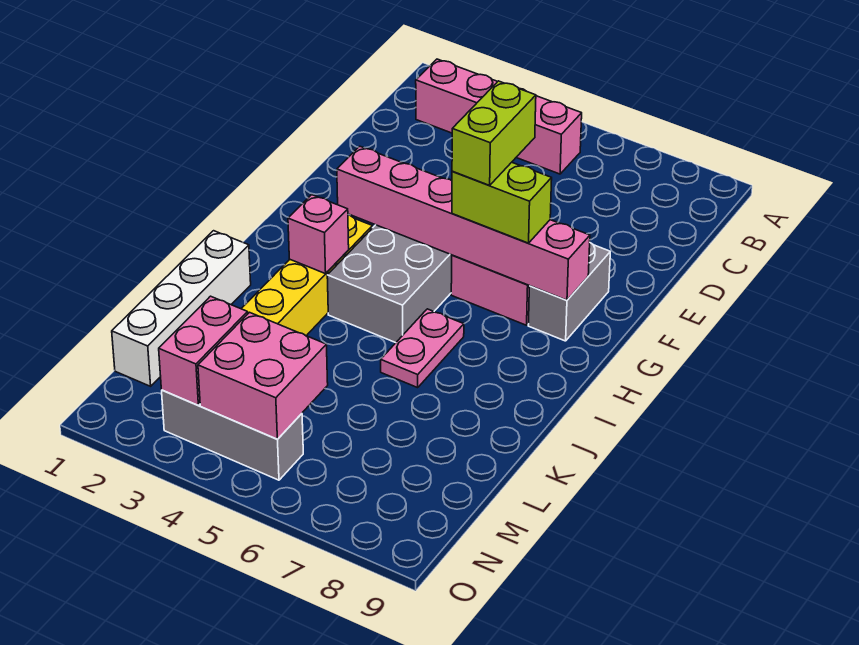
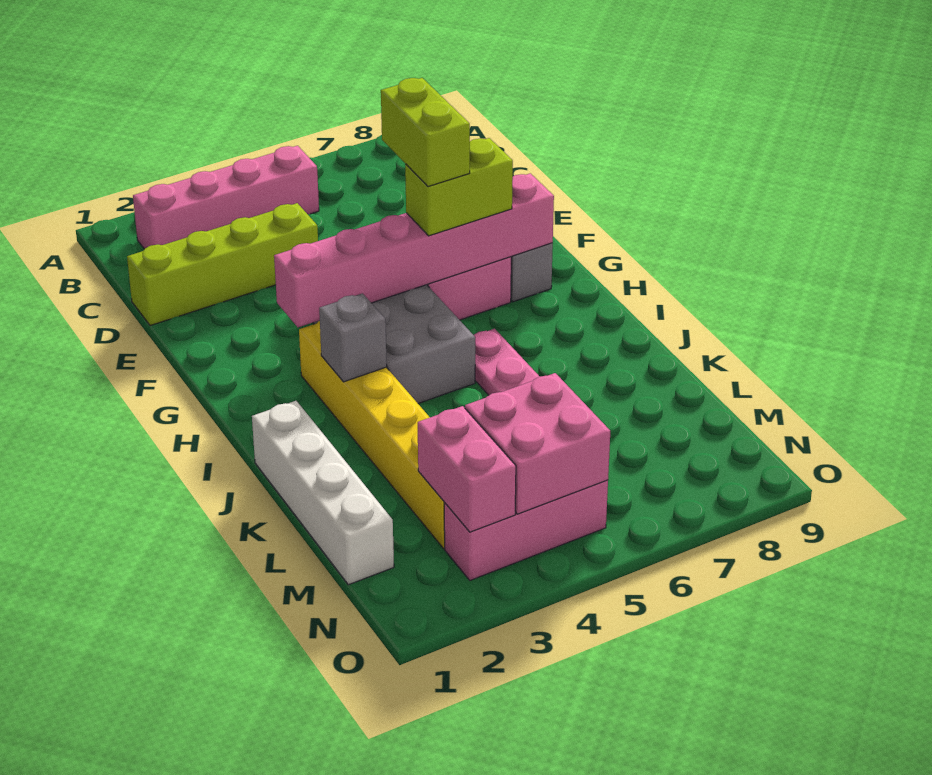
none -> lime brick D1:D4 level 1
pink brick I3 level 2 -> grey brick I3 level 2
grey brick N3:N5 level 1 -> pink brick N3:N5 level 1

